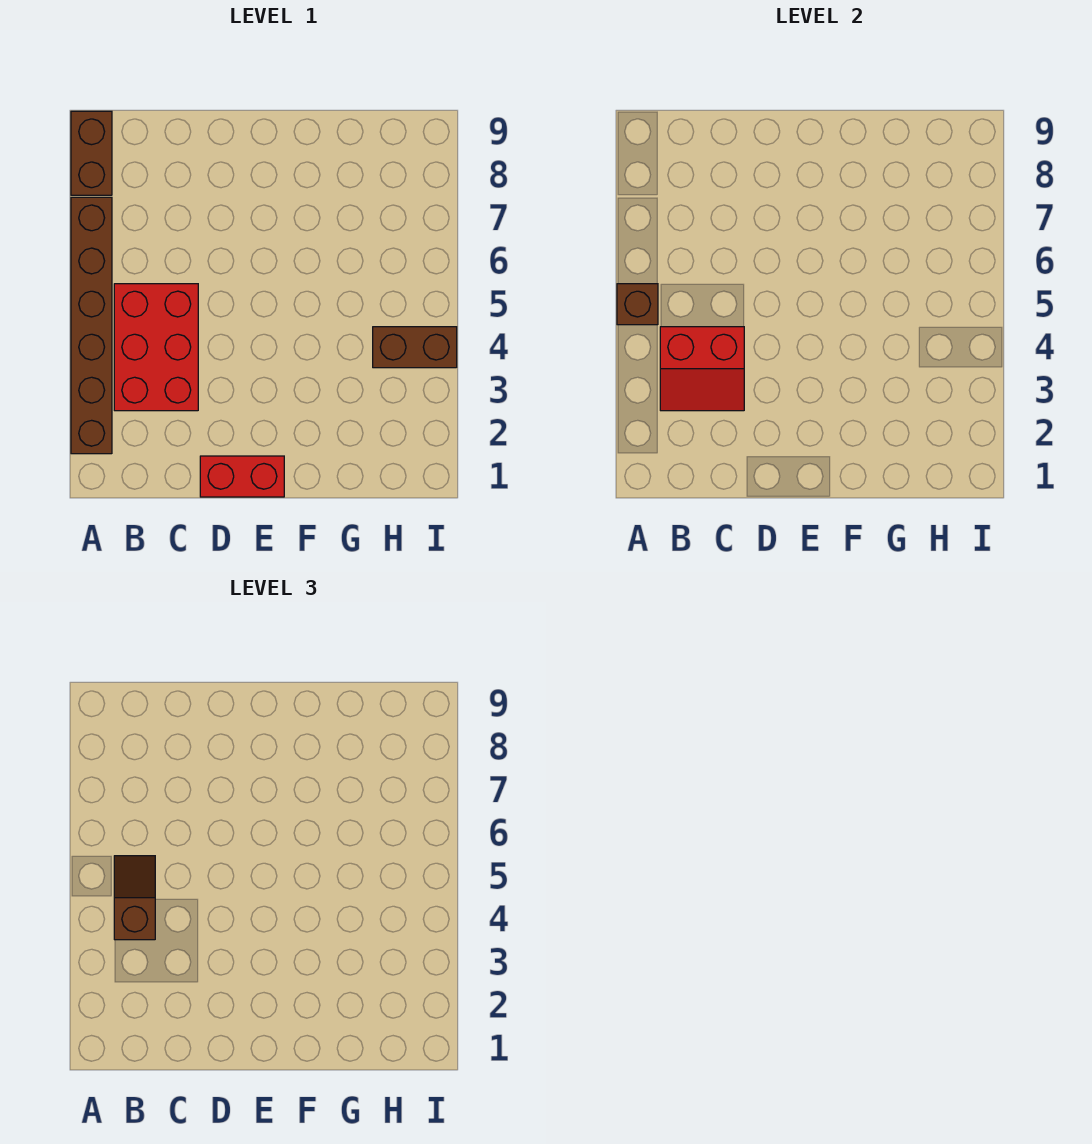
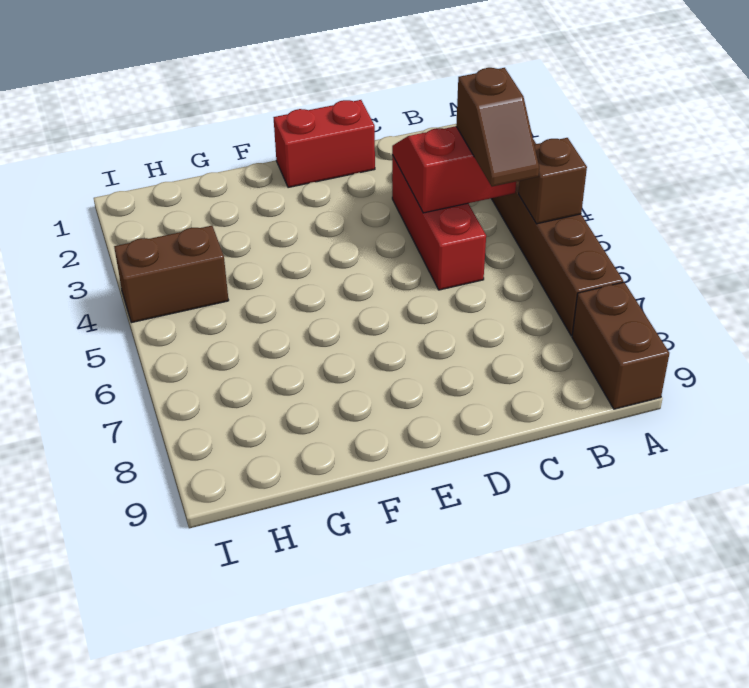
red brick B3:C5 level 1 -> red brick C3:C5 level 1

